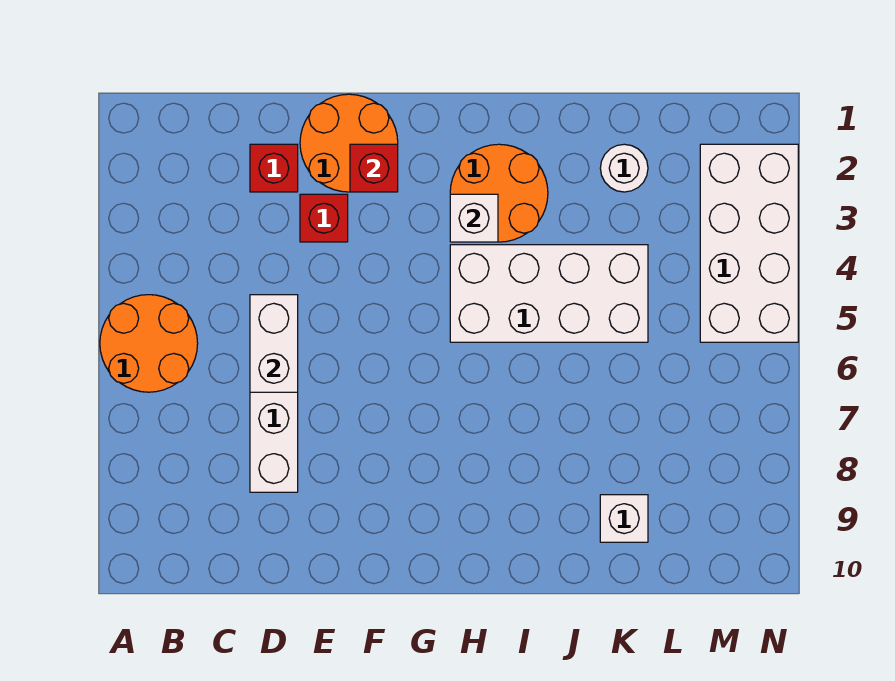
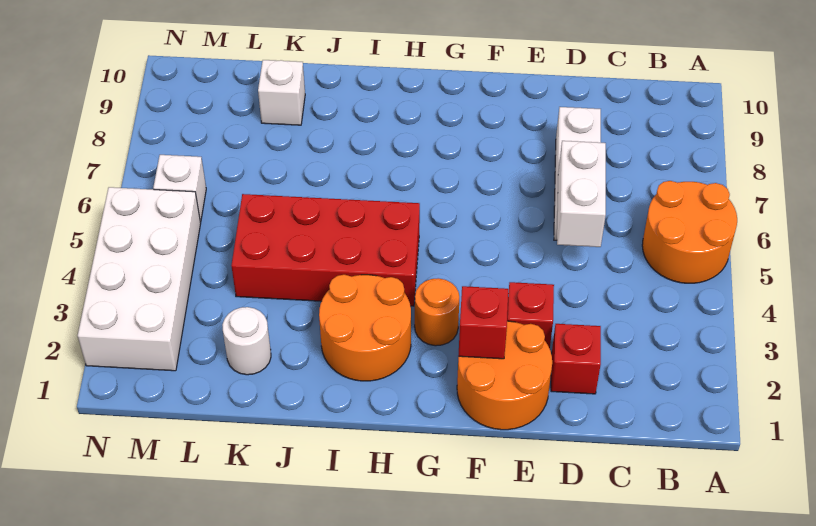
none -> orange round brick G3 level 1
white brick H3 level 2 -> white brick M6 level 1
white brick H4:K5 level 1 -> red brick H4:K5 level 1

